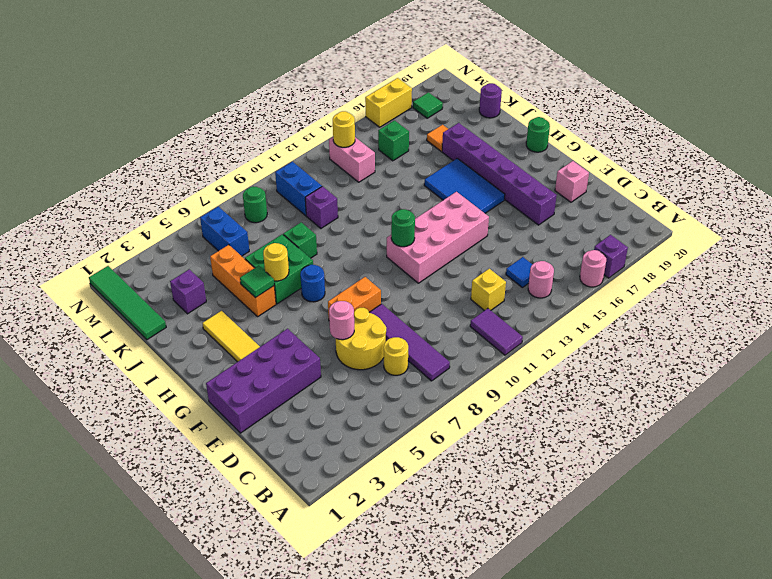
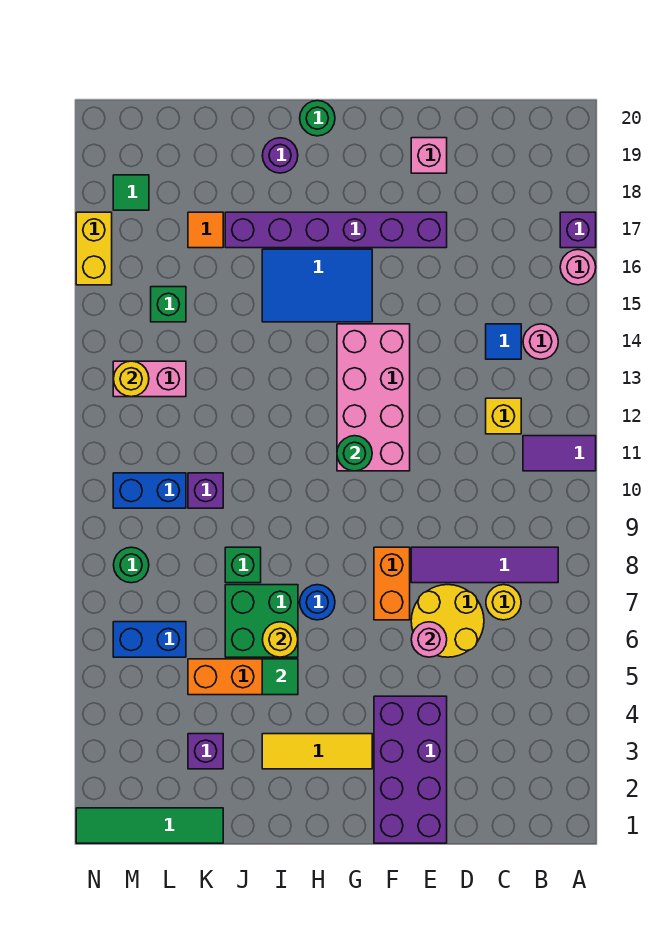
purple round brick K20 level 1 -> purple round brick I19 level 1

